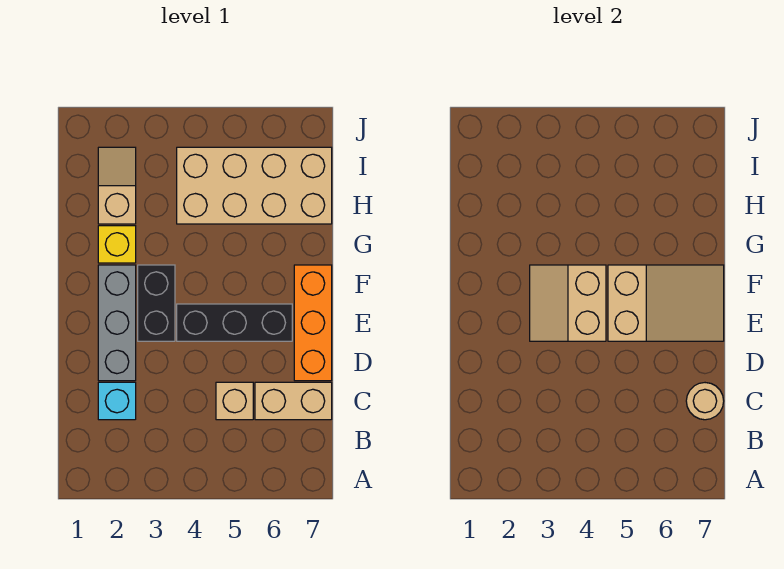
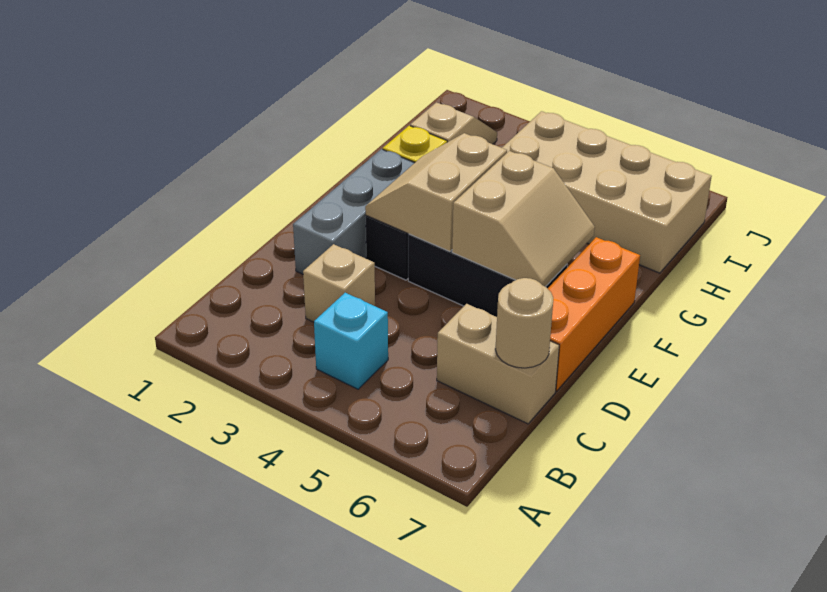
cyan brick C2 level 1 -> cyan brick B4 level 1
tan brick C5 level 1 -> tan brick C3 level 1
tan slope E5:F7 level 2 top 5 -> tan slope E5:F6 level 2 top 5

